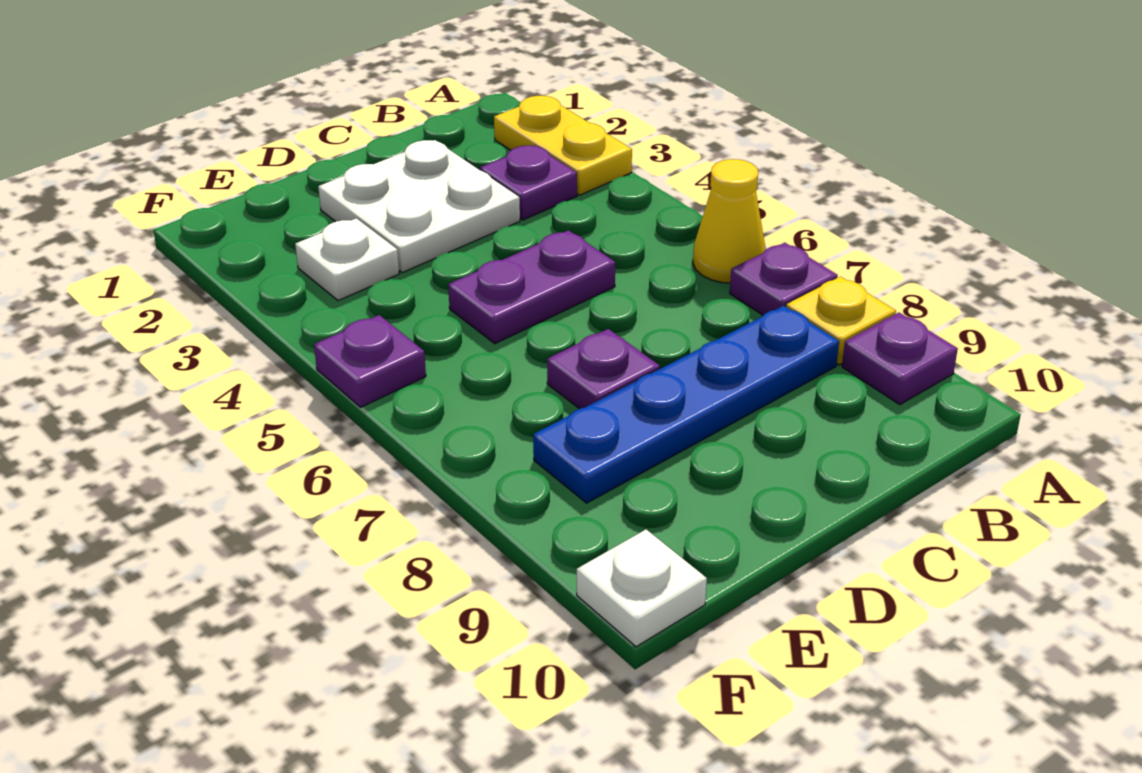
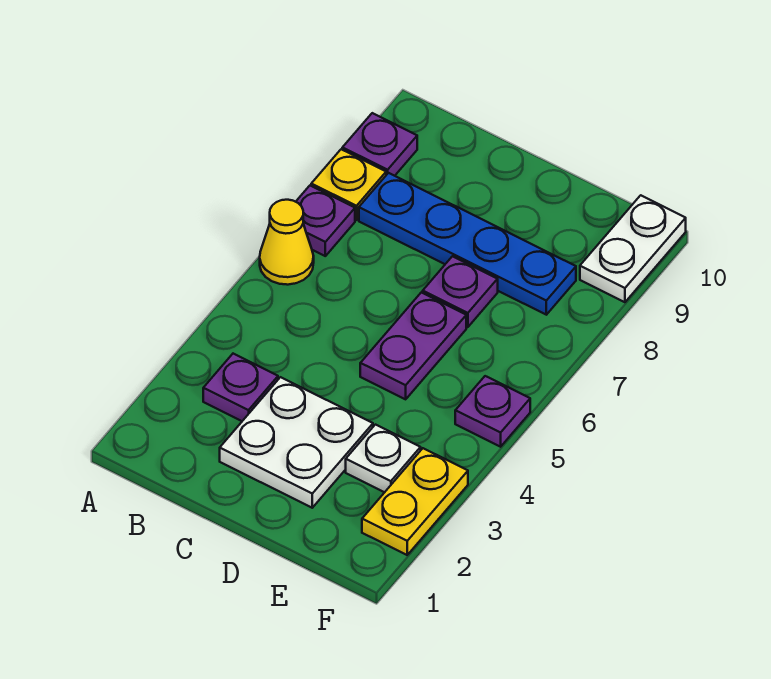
yellow plate A2:A3 level 1 -> yellow plate F2:F3 level 1
purple plate C5:D5 level 1 -> purple plate D5:D6 level 1
white plate F10 level 1 -> white plate F9:F10 level 1

